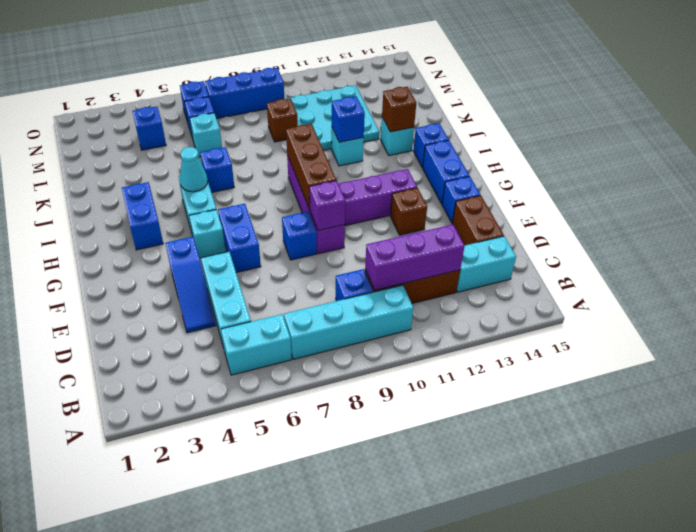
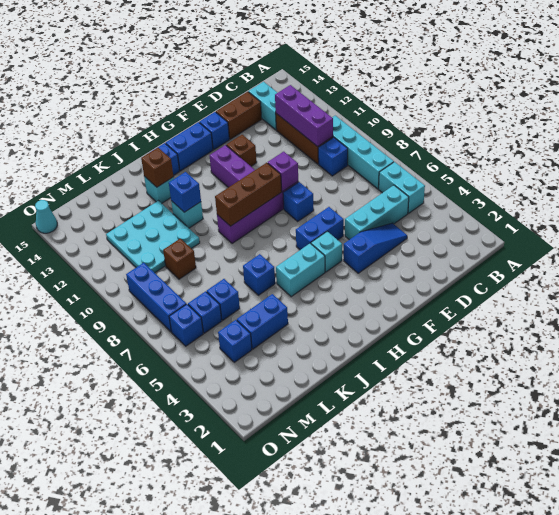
blue brick H3:I3 level 1 -> blue brick K4:L4 level 1
cyan cone I5 level 2 -> cyan cone O15 level 1
cyan brick L6 level 1 -> blue brick L6 level 1

